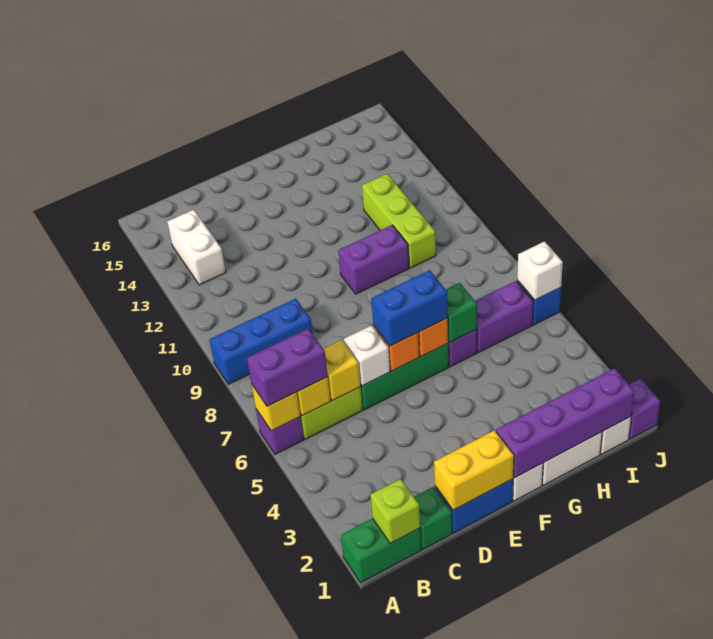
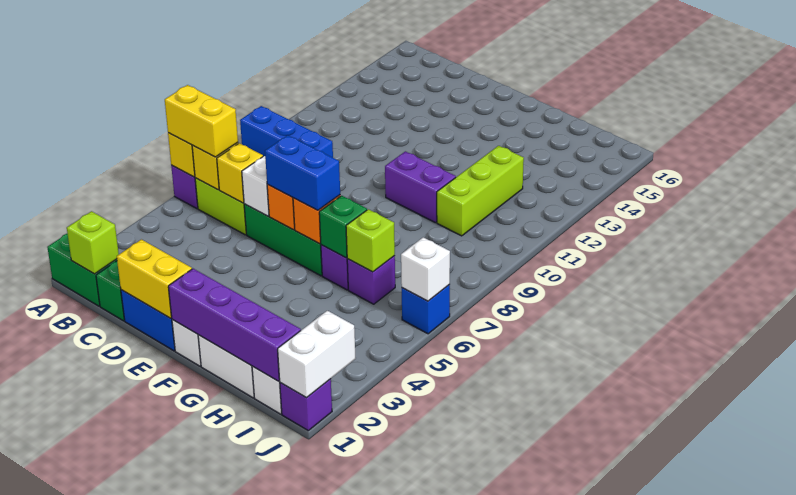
purple brick A6:B6 level 3 -> yellow brick A6:B6 level 3
white brick B13:B14 level 1 -> white brick J1:J2 level 2
purple brick H6:I6 level 1 -> purple brick H6 level 1
none -> lime brick H6 level 2

